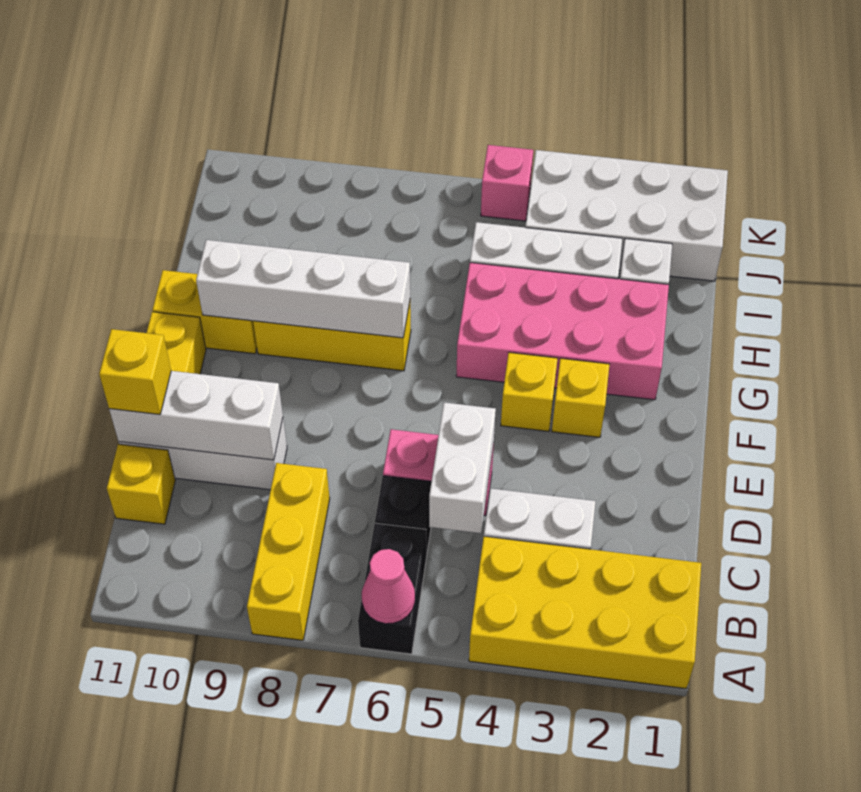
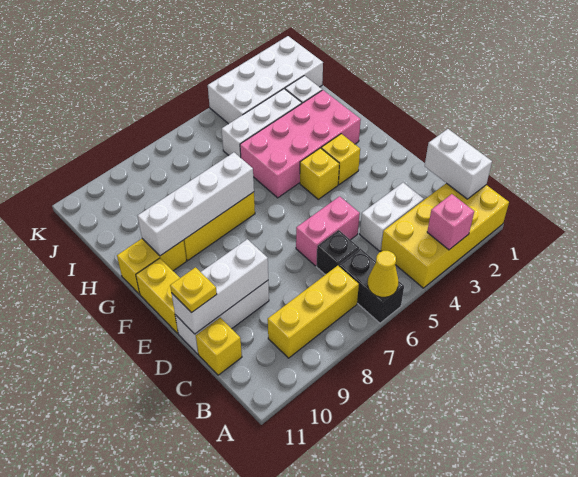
pink cone A6 level 2 -> yellow cone A6 level 2
yellow brick A8:C8 level 1 -> yellow brick B7:B9 level 1
white brick C5:D5 level 2 -> white brick B1:C1 level 2
yellow brick D11 level 3 -> yellow plate D11 level 3
pink brick K5 level 1 -> pink brick A3 level 2

